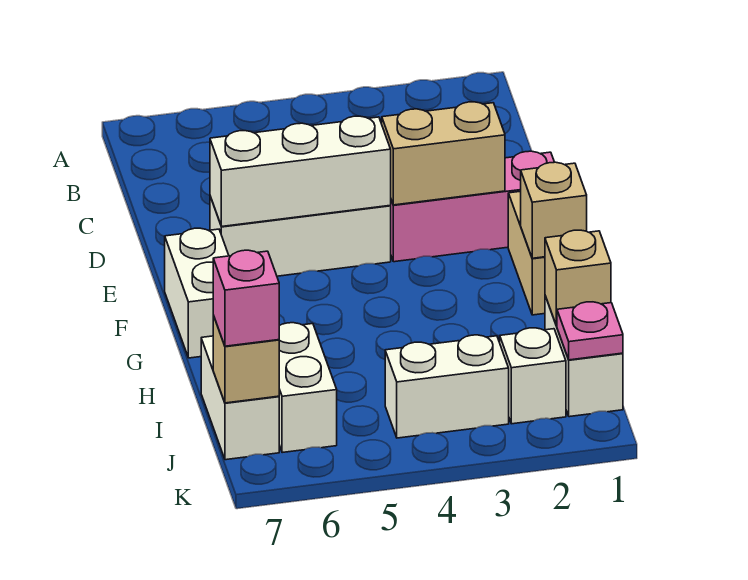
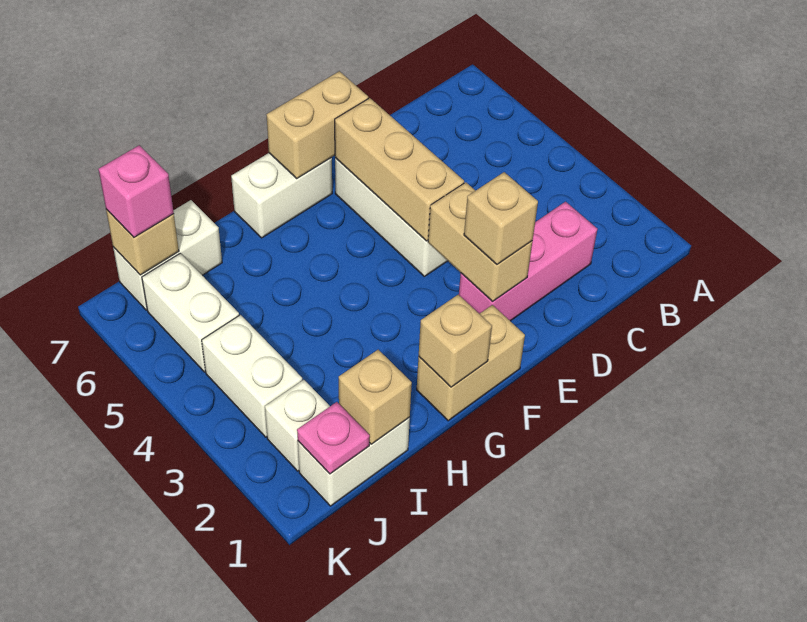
pink brick E1:E3 level 1 -> pink brick C2:E2 level 1
none -> tan brick E2 level 3
white brick E4:E6 level 2 -> tan brick E4:E6 level 2
none -> tan brick E7:F7 level 2
white brick I6:J6 level 1 -> white brick J5:J6 level 1

